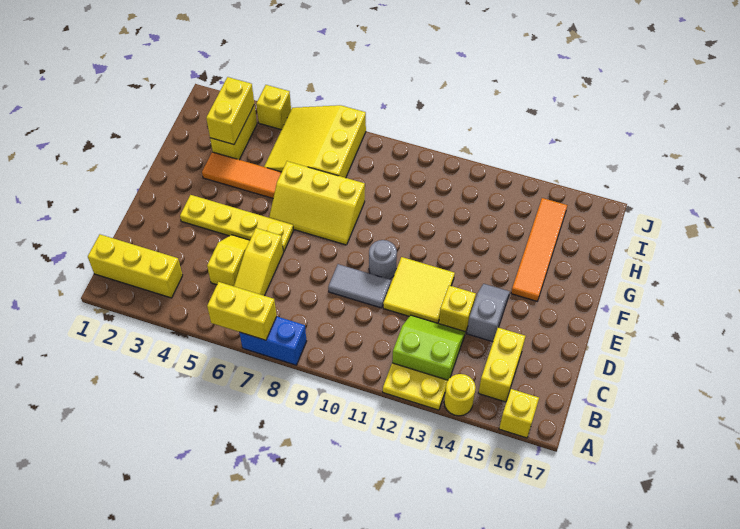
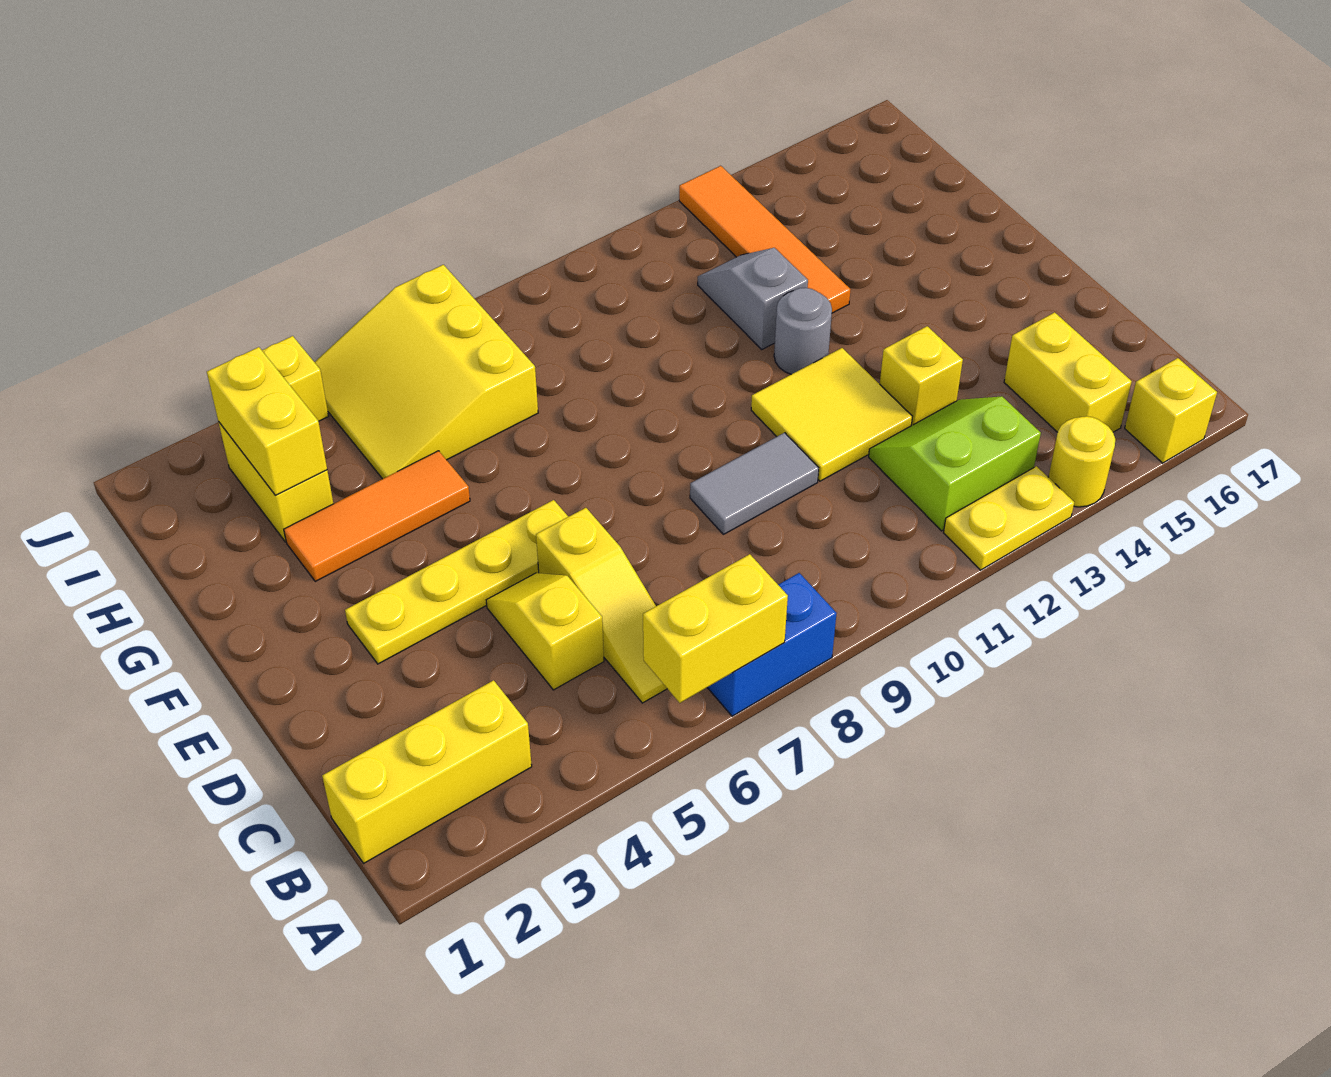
grey slope D14:E14 level 1 top D -> grey slope G12:H12 level 1 top G
grey round brick E10 level 1 -> grey round brick F12 level 1
yellow slope F6:G8 level 1 top G -> none
orange tile F15:I15 level 1 -> orange tile G13:J13 level 1

